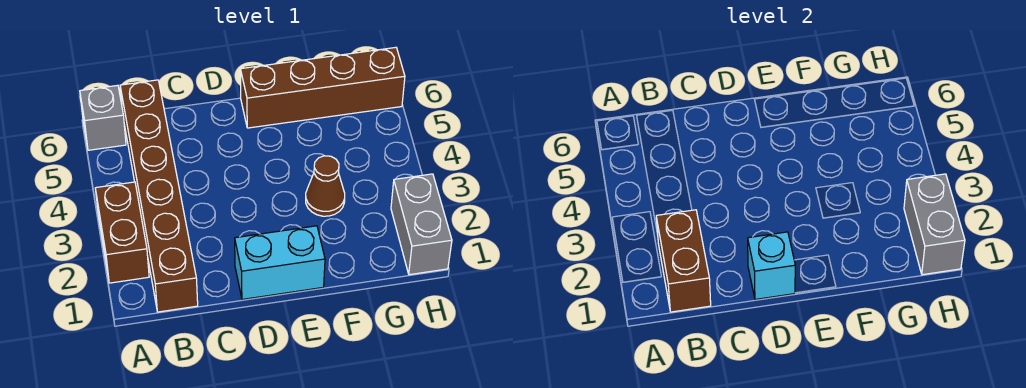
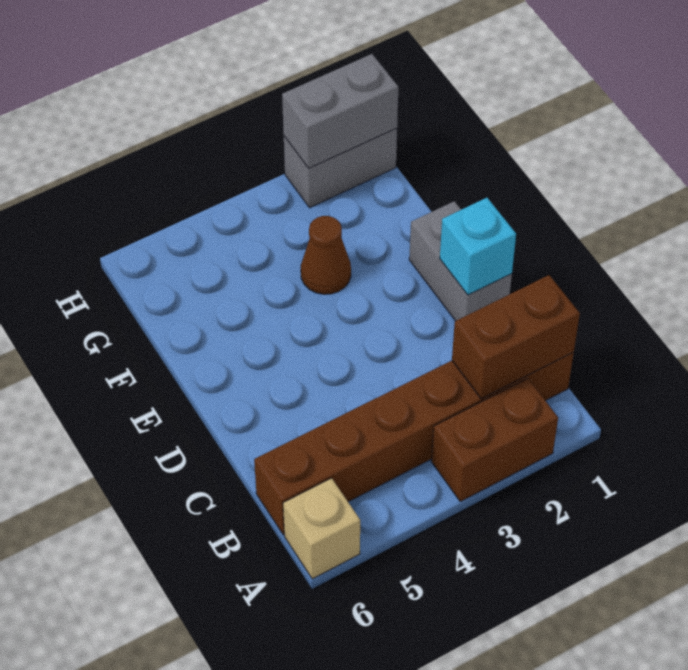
grey brick A6 level 1 -> tan brick A6 level 1
cyan brick D1:E1 level 1 -> grey brick D1:E1 level 1
brown brick E6:H6 level 1 -> none

